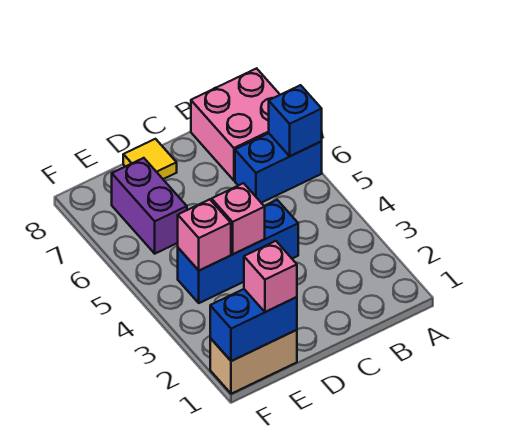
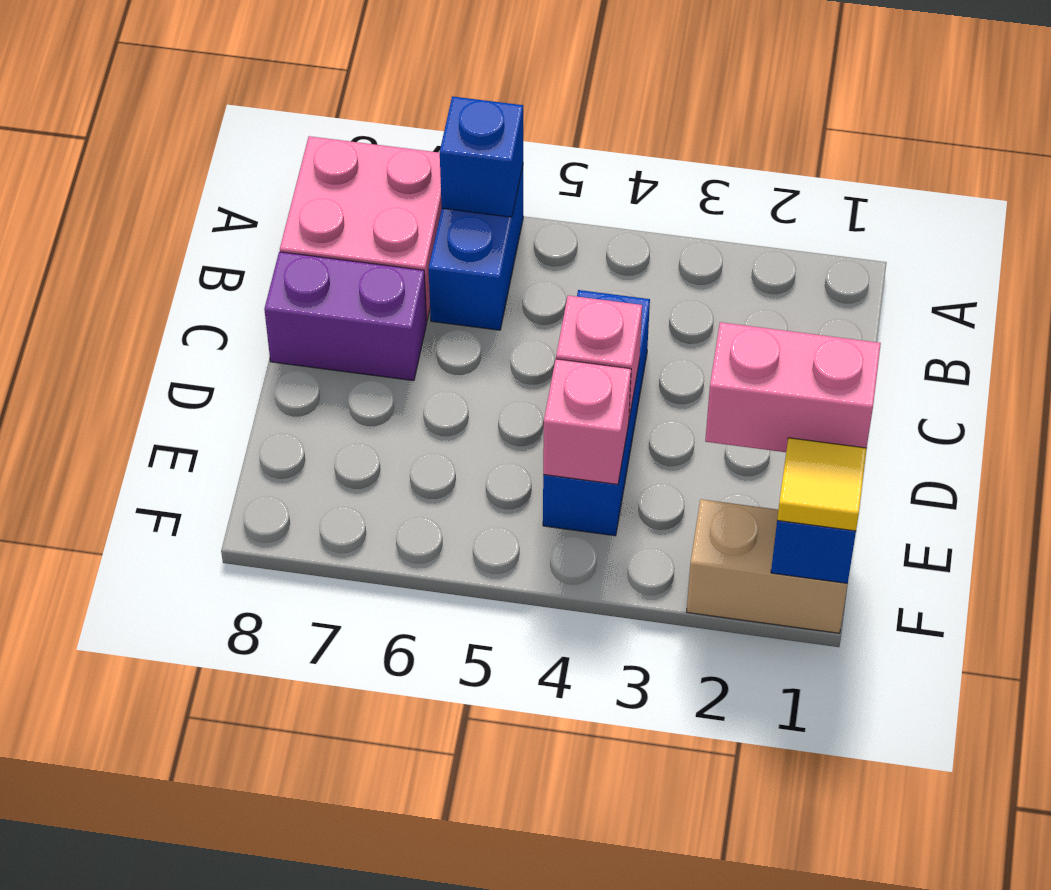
yellow tile D8 level 1 -> yellow tile F1 level 3
tan brick E1:F1 level 1 -> tan brick F1:F2 level 1
pink brick E1 level 3 -> pink brick E1:E2 level 3
purple brick E6:E7 level 1 -> purple brick C7:C8 level 1

